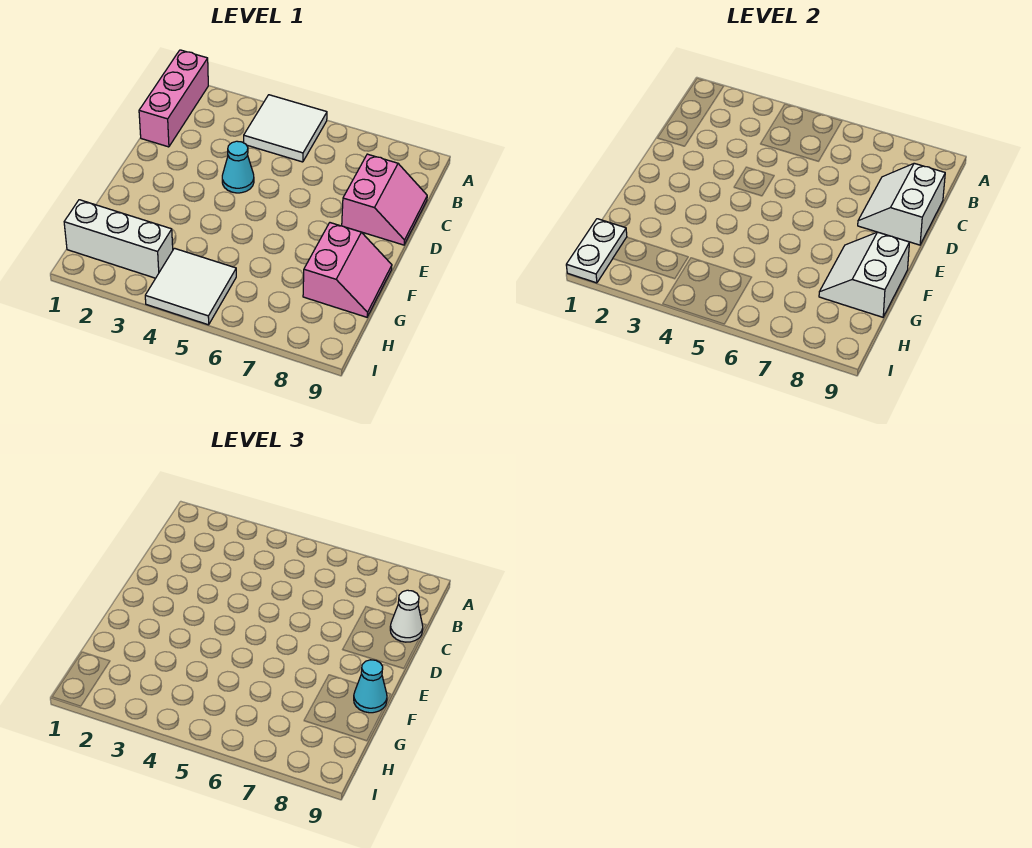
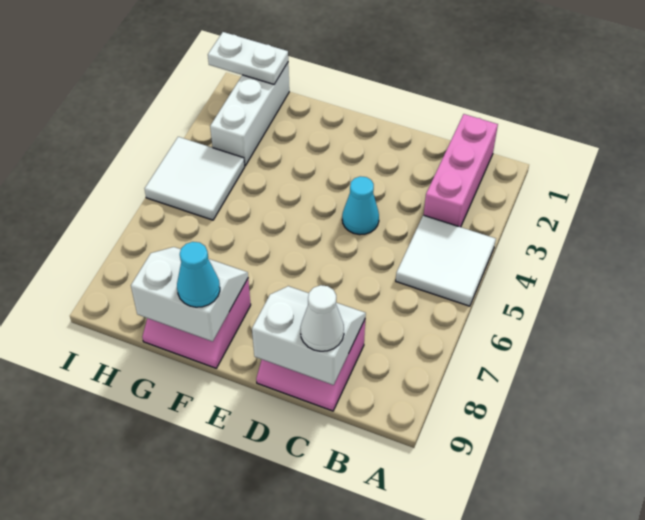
pink brick A1:C1 level 1 -> pink brick B1:B3 level 1

